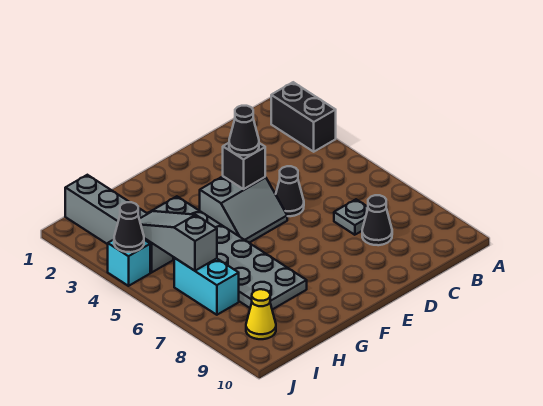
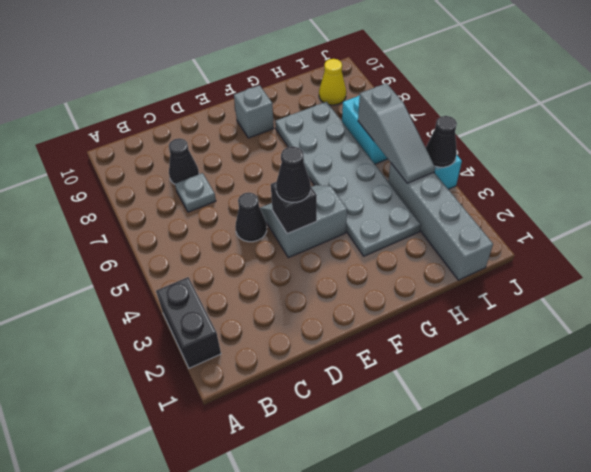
none -> grey brick F9 level 1

